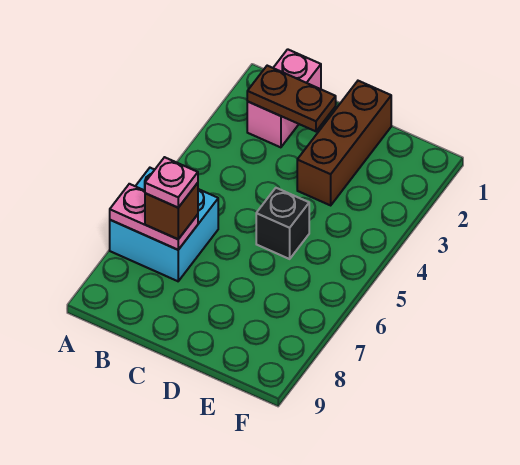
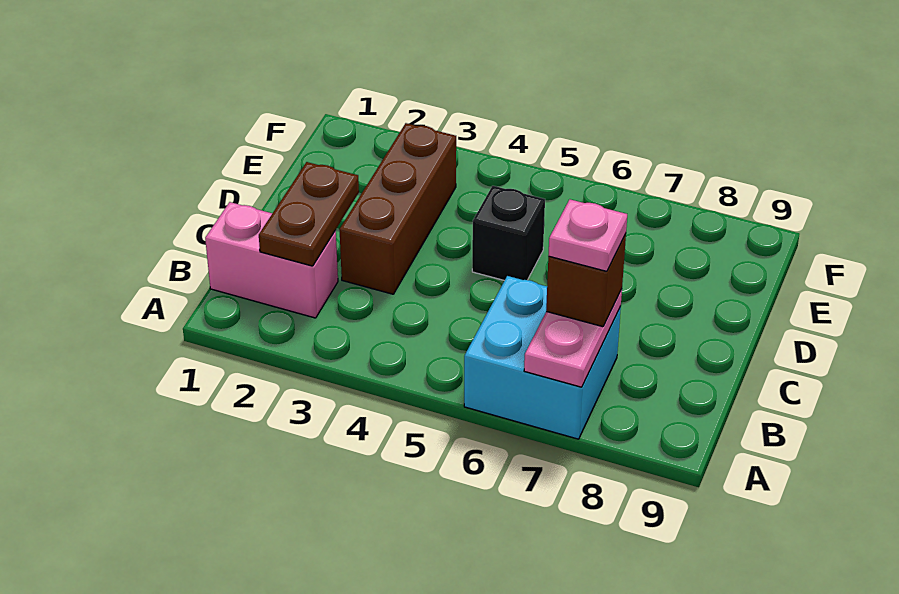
brown brick D1:D3 level 1 -> brown brick C3:E3 level 1

